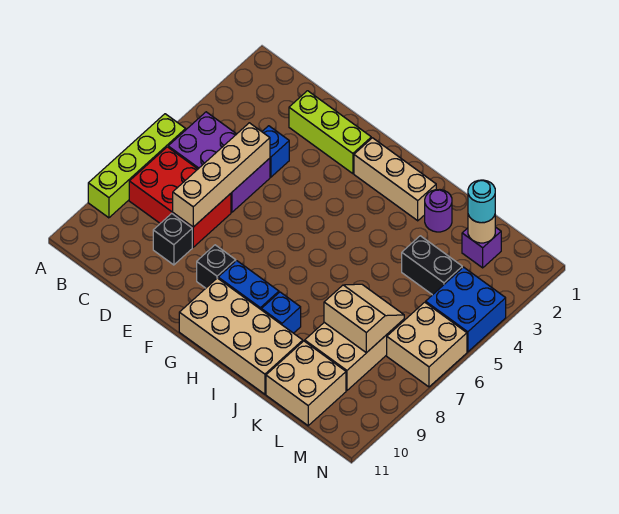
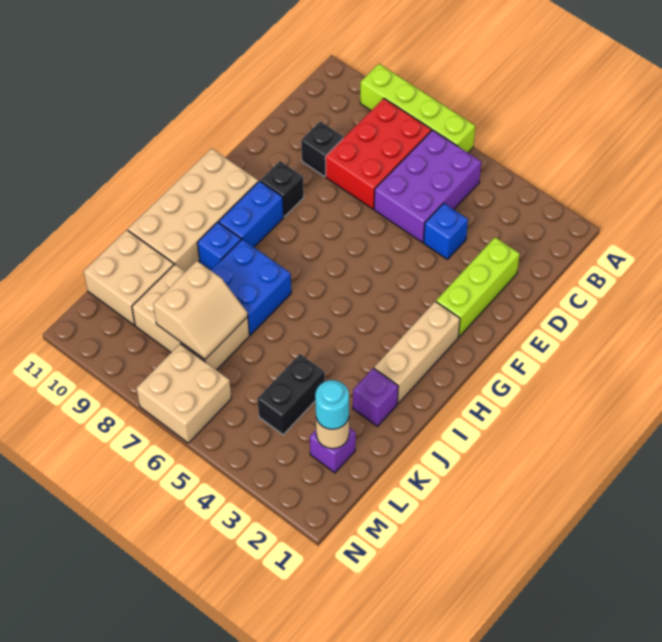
tan brick D5:D8 level 2 -> none
purple round brick J2 level 1 -> purple brick J2 level 1
blue brick M4:N5 level 1 -> blue brick I7:J8 level 1

